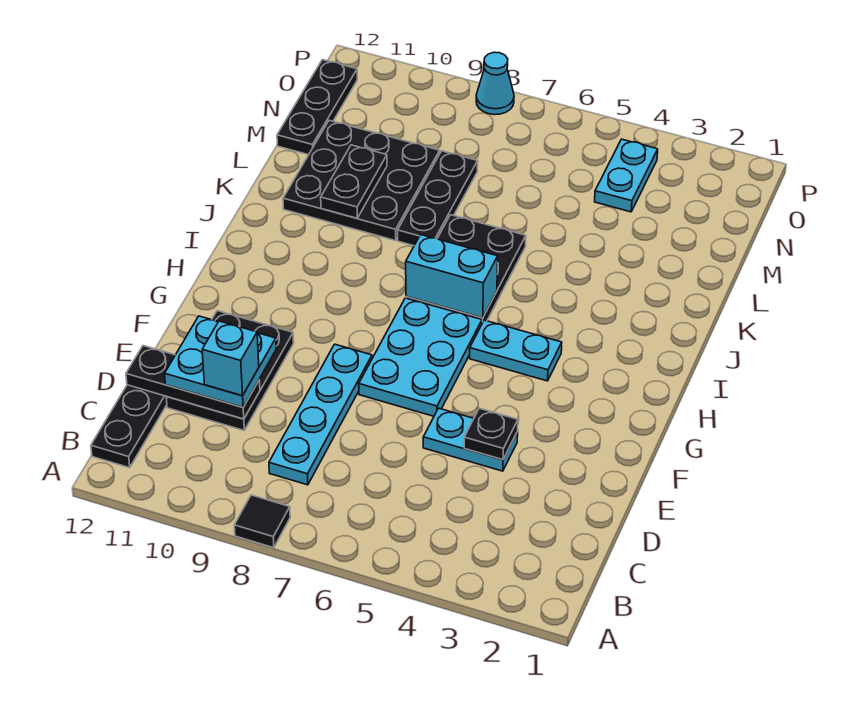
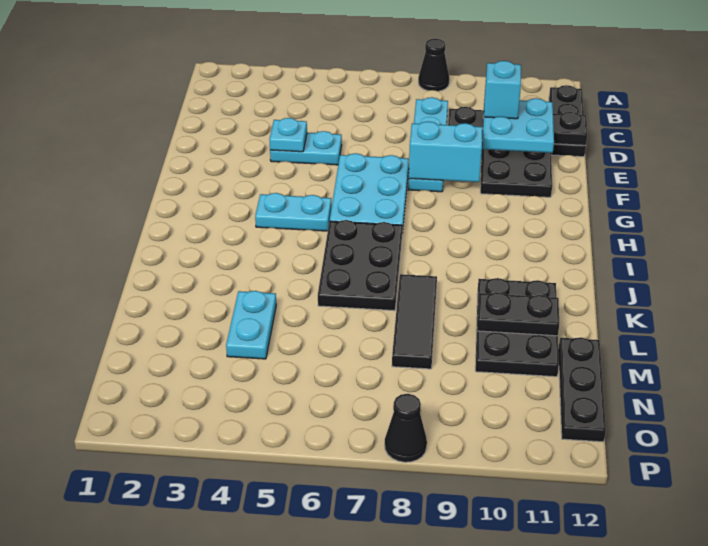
black tile A8 level 1 -> black cone A8 level 1
black plate D10:D12 level 2 -> black plate D9:D12 level 2
black plate E4 level 2 -> cyan plate E4 level 2
cyan brick I6:I7 level 2 -> cyan brick F8:F9 level 2
black plate K8:M8 level 1 -> black tile K8:M8 level 1
black plate K9:M11 level 1 -> black plate K10:M11 level 1
black plate K10:L10 level 2 -> black plate L10:L11 level 2
cyan plate N4:O4 level 1 -> cyan plate L4:M4 level 1
cyan cone P8 level 1 -> black cone P8 level 1

